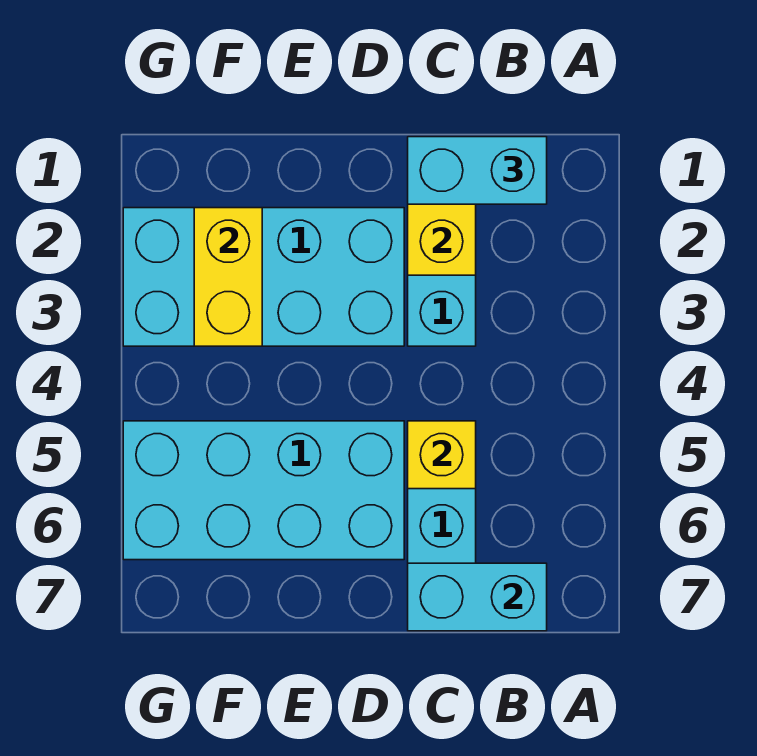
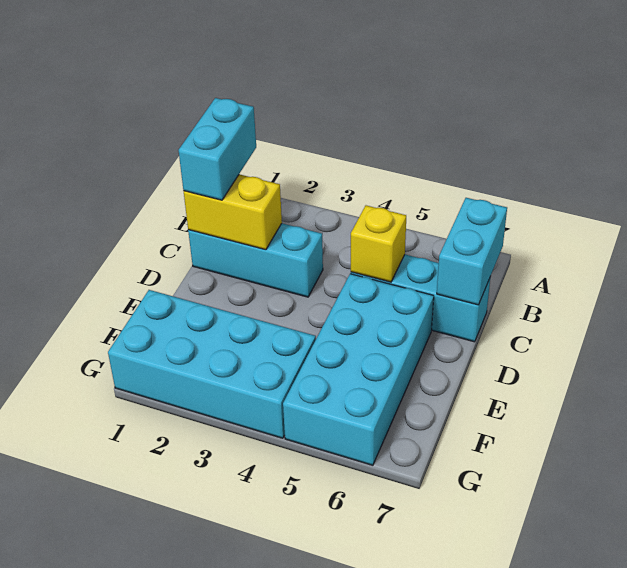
cyan brick D2:G3 level 1 -> cyan brick F1:G4 level 1
yellow brick F2:F3 level 2 -> none

